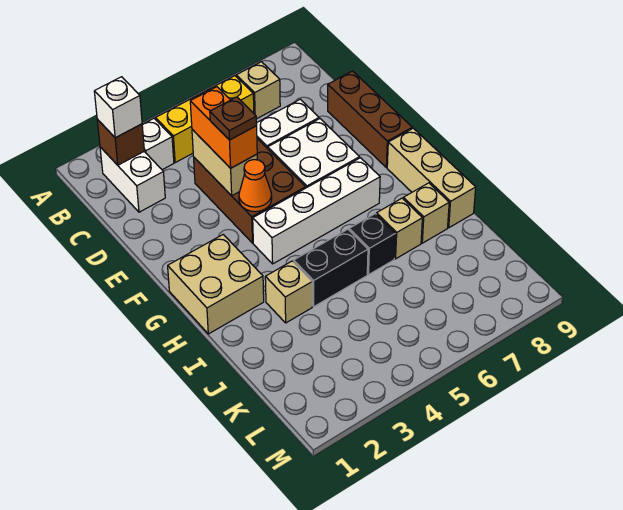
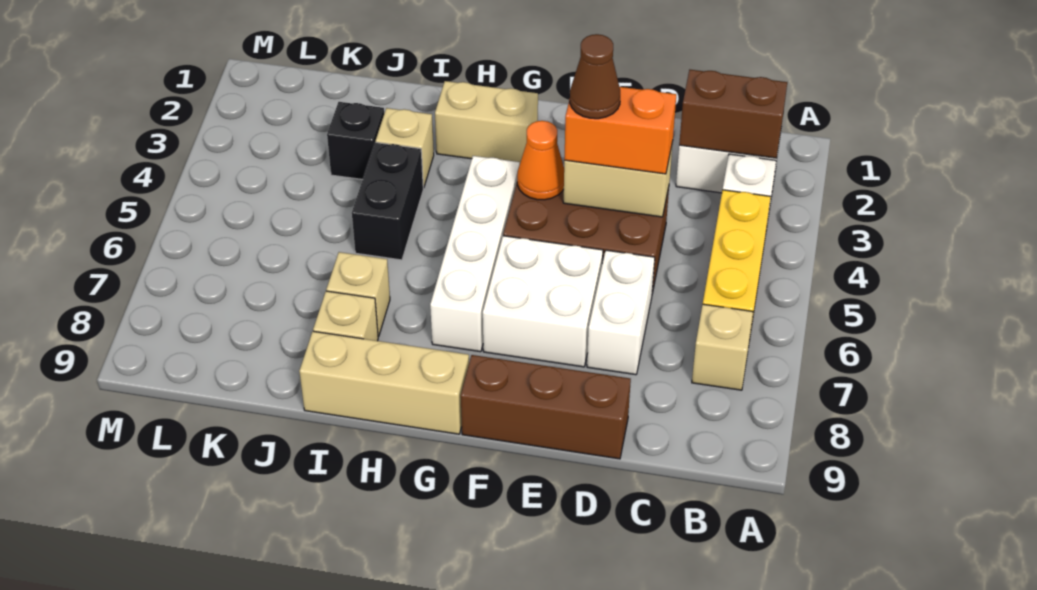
brown brick B2 level 2 -> brown brick B2:C2 level 2
white brick B2 level 3 -> none
brown plate E4 level 4 -> brown cone E4 level 4
tan brick G1:H2 level 1 -> tan brick G2:H2 level 1
black brick I6 level 1 -> black brick J3 level 1

